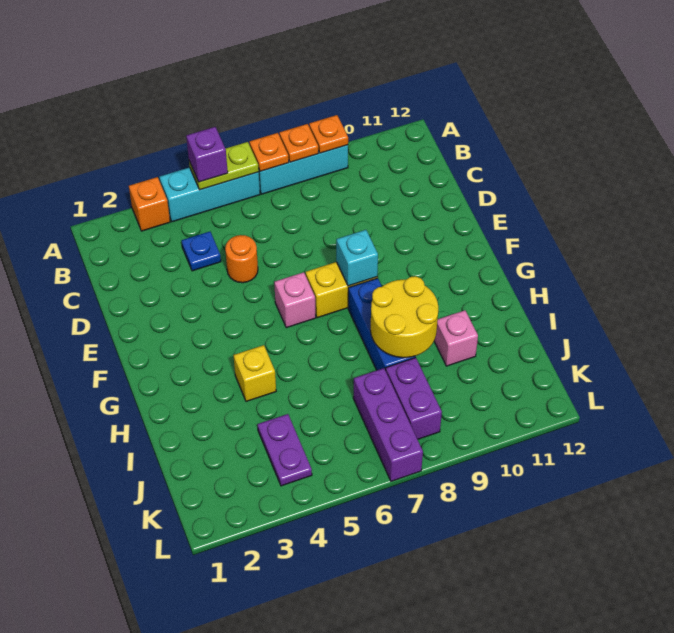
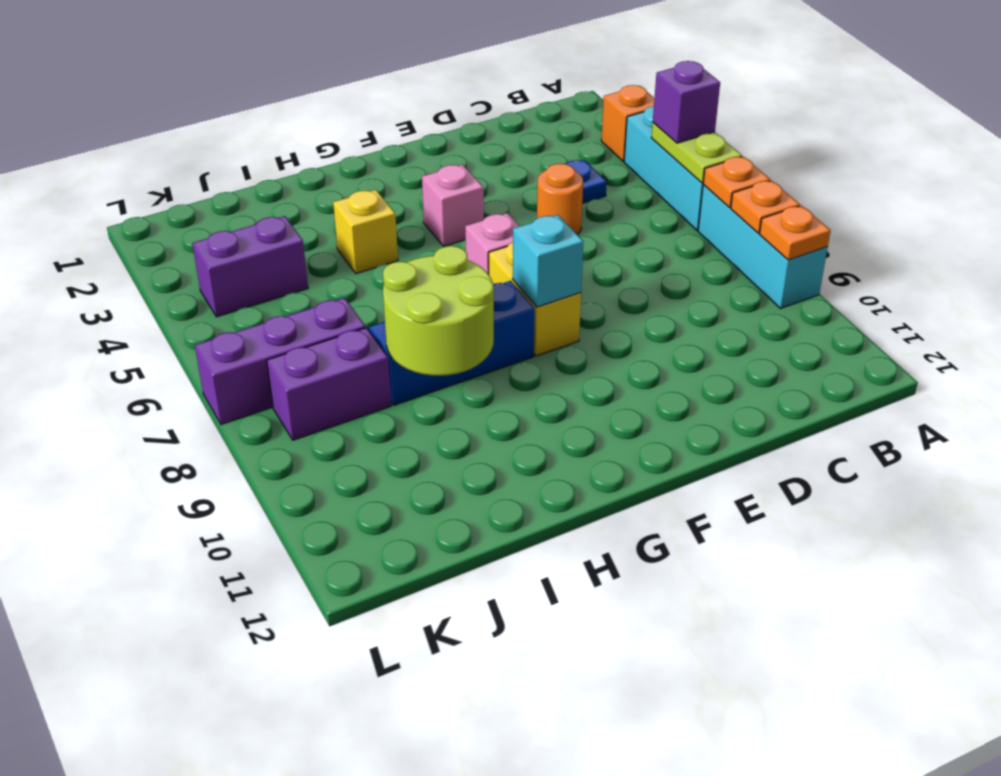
yellow round brick H8:I9 level 2 -> lime round brick H8:I9 level 2
pink brick I10 level 1 -> pink brick F4 level 1
purple plate J4:K4 level 1 -> purple brick J4:K4 level 1

